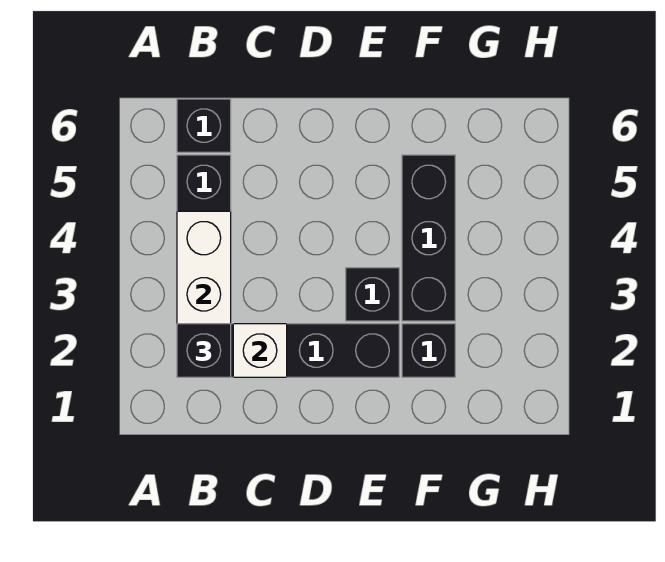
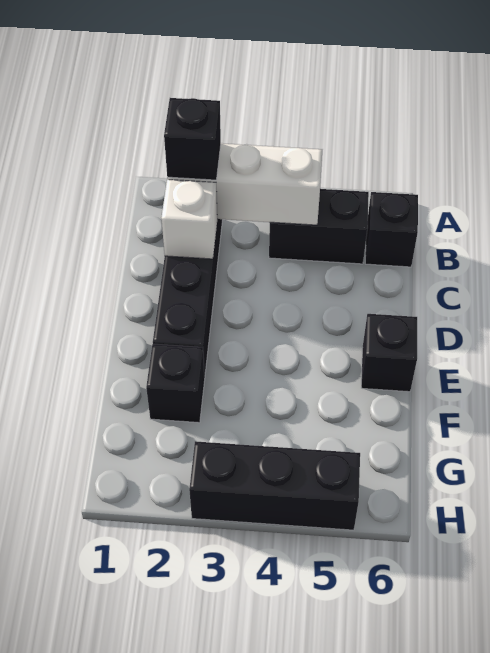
black brick E3 level 1 -> black brick E6 level 1
black brick F3:F5 level 1 -> black brick H3:H5 level 1

